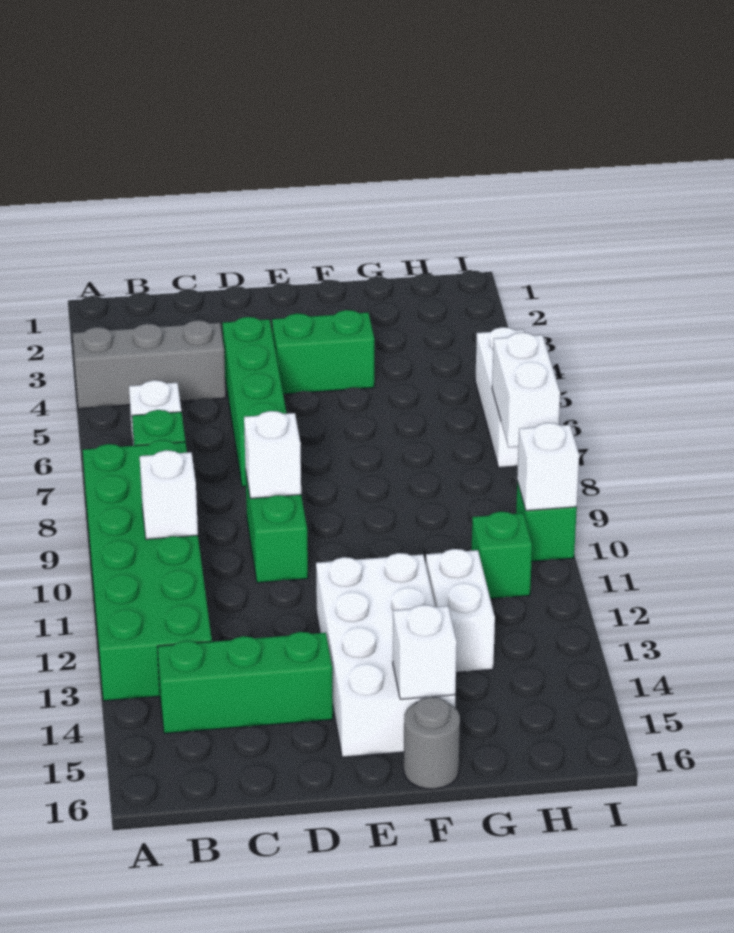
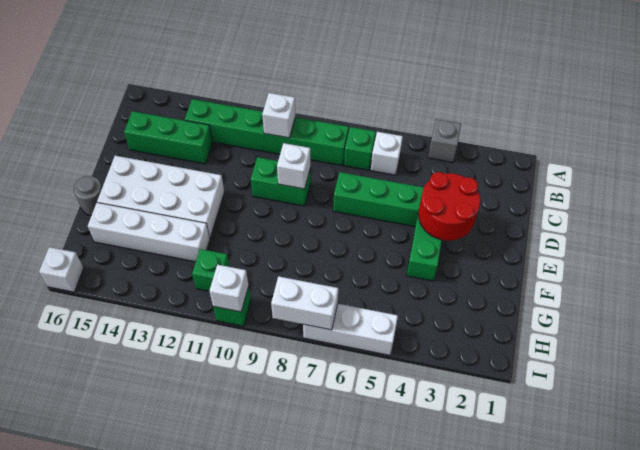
grey brick A4:C4 level 1 -> grey brick A4 level 1
green brick A8:B13 level 1 -> green brick B8:B13 level 1
green brick B14:D14 level 1 -> green brick C13:C15 level 1
none -> red round brick D3:E4 level 2
white brick F15 level 2 -> white brick I16 level 1
white brick G12:G13 level 1 -> white brick G12:G15 level 1

